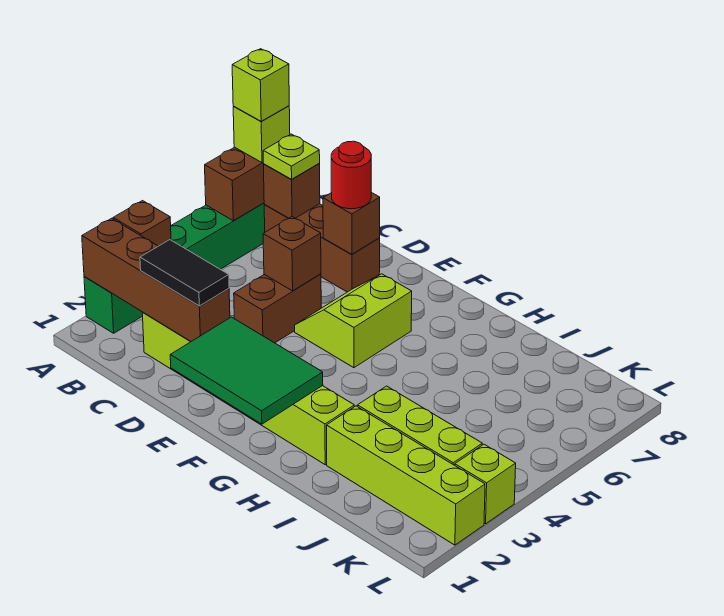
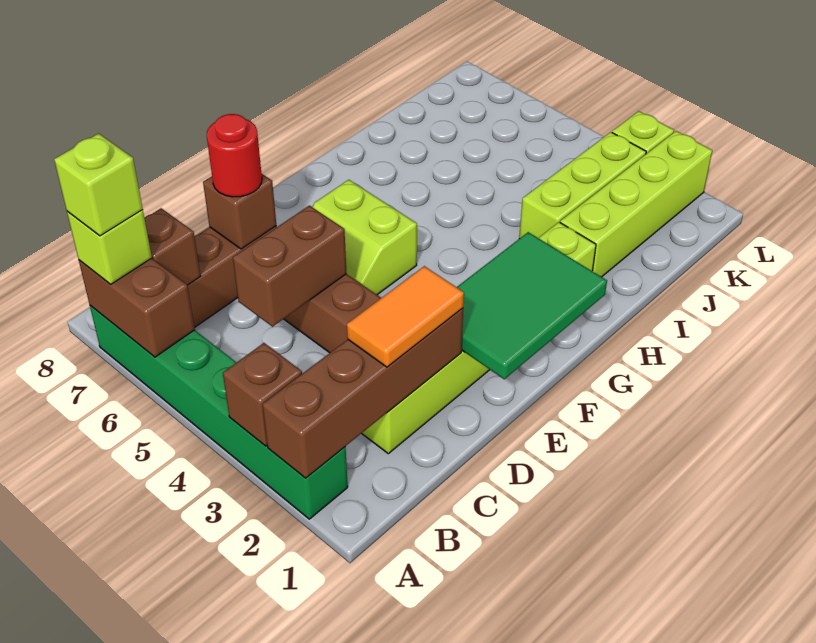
lime plate B7 level 3 -> none
black tile C2:D2 level 3 -> orange tile C2:D2 level 3
brown brick D5 level 2 -> brown brick C5:D5 level 2

